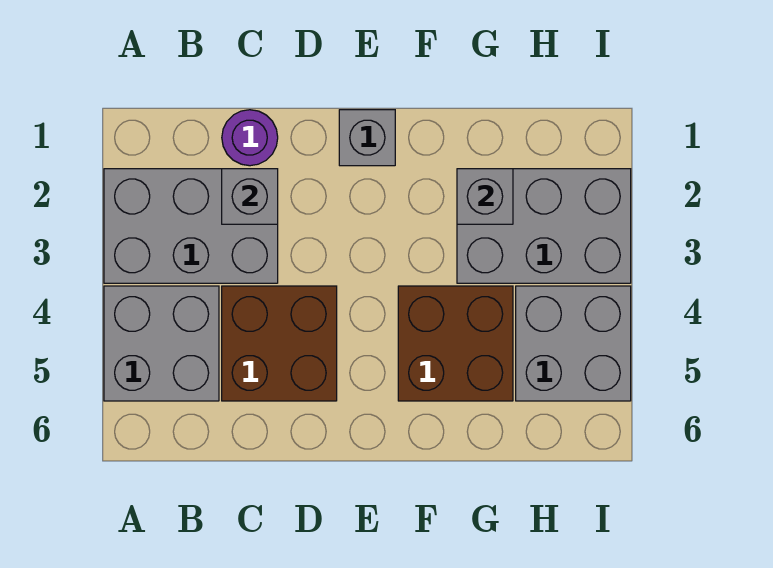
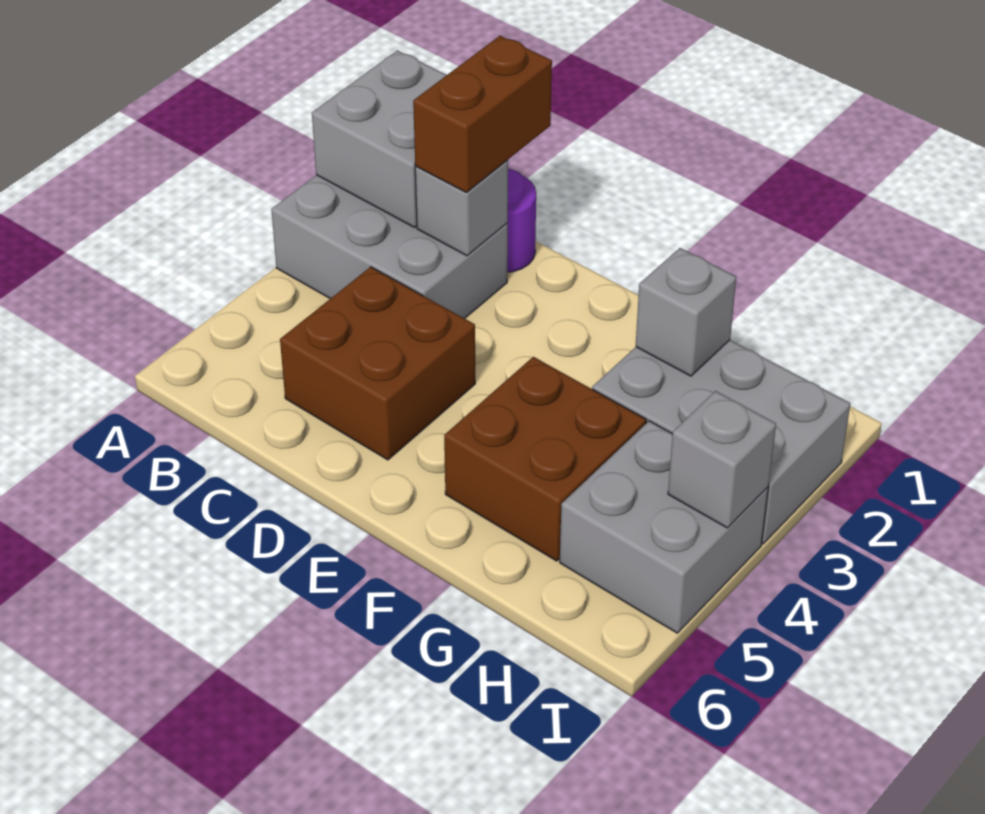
grey brick A4:B5 level 1 -> grey brick A1:B2 level 2
none -> brown brick C1:C2 level 3
grey brick E1 level 1 -> grey brick I4 level 2

